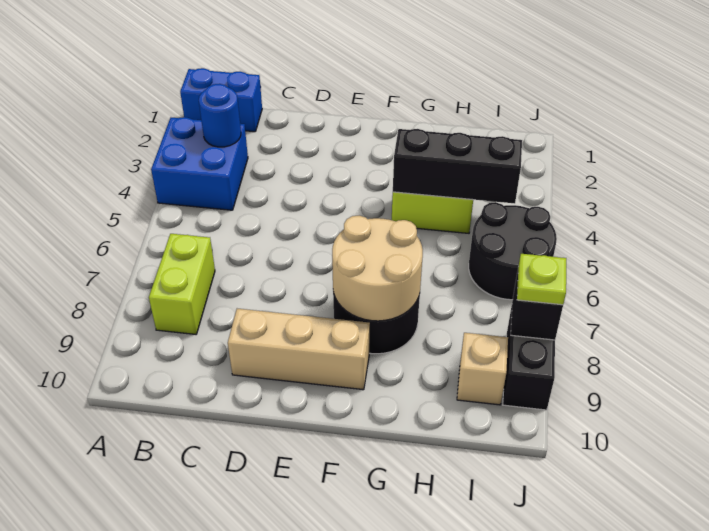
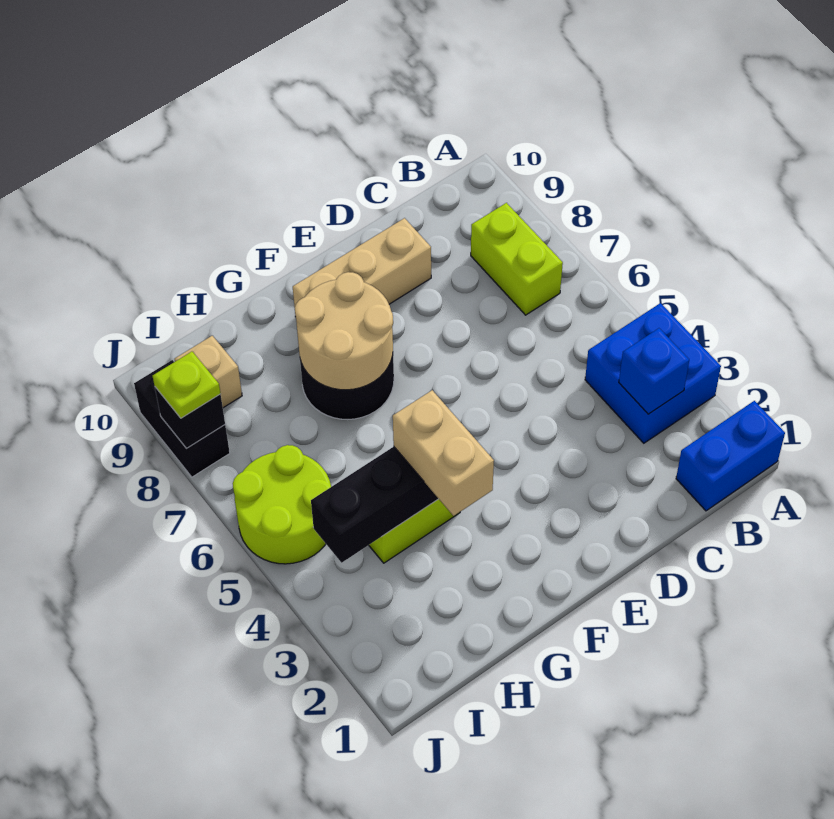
blue round brick B3 level 2 -> blue brick B3 level 2
none -> tan brick G3:G4 level 3
black round brick I5:J6 level 1 -> lime round brick I5:J6 level 1

